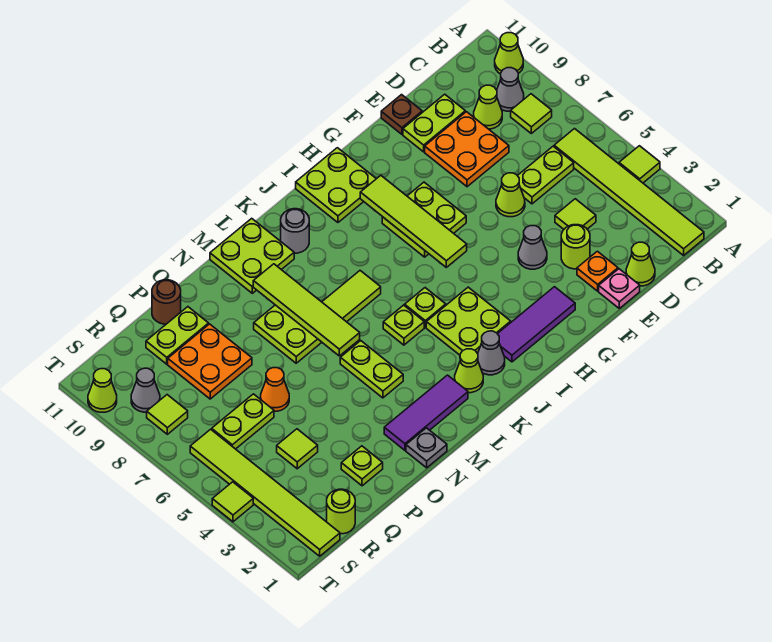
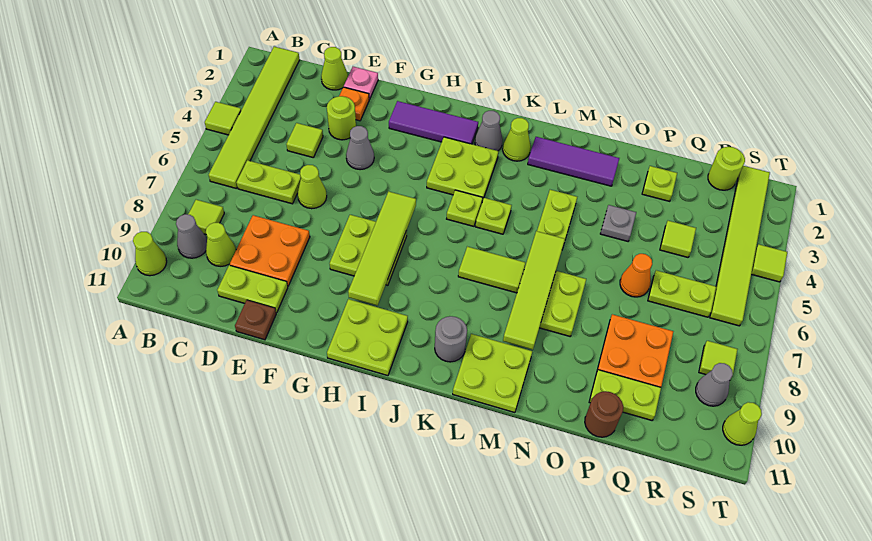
grey plate N1 level 1 -> grey plate O4 level 1

